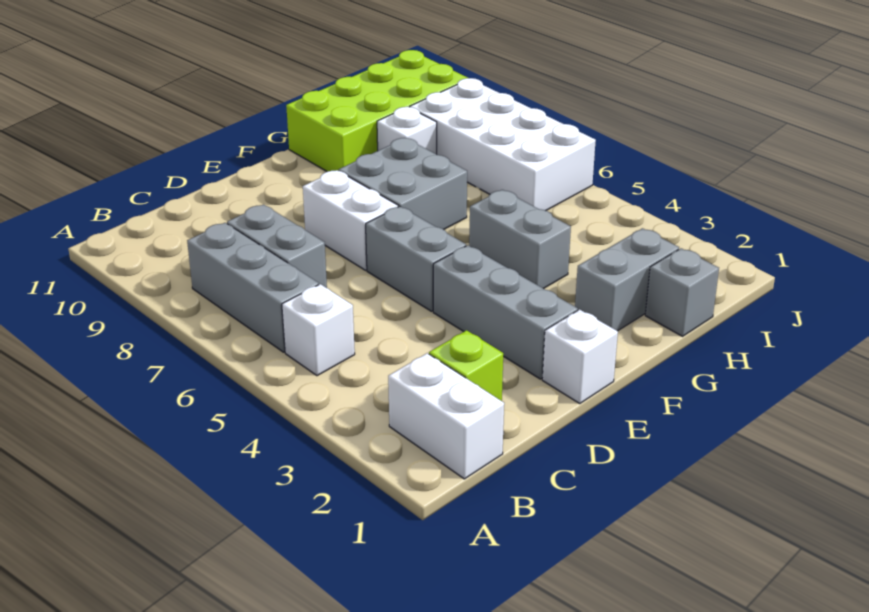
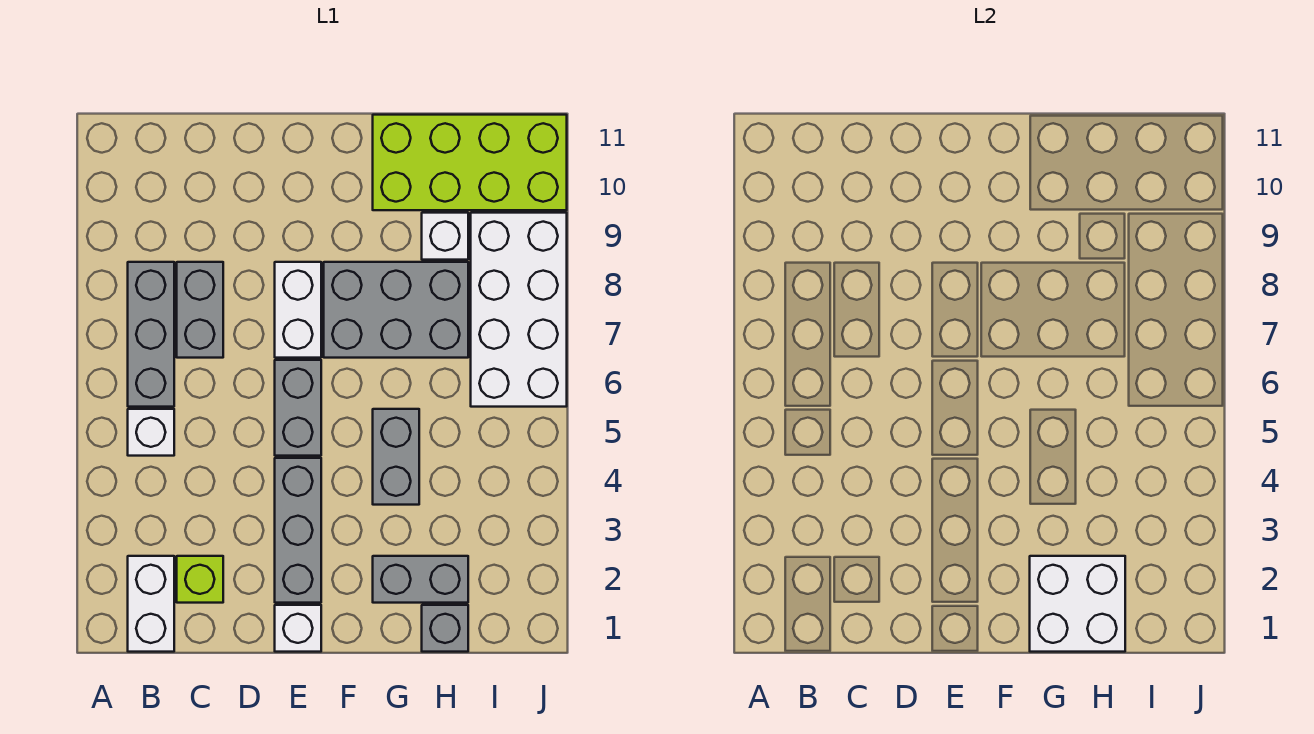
grey brick F7:G8 level 1 -> grey brick F7:H8 level 1
none -> white brick G1:H2 level 2

